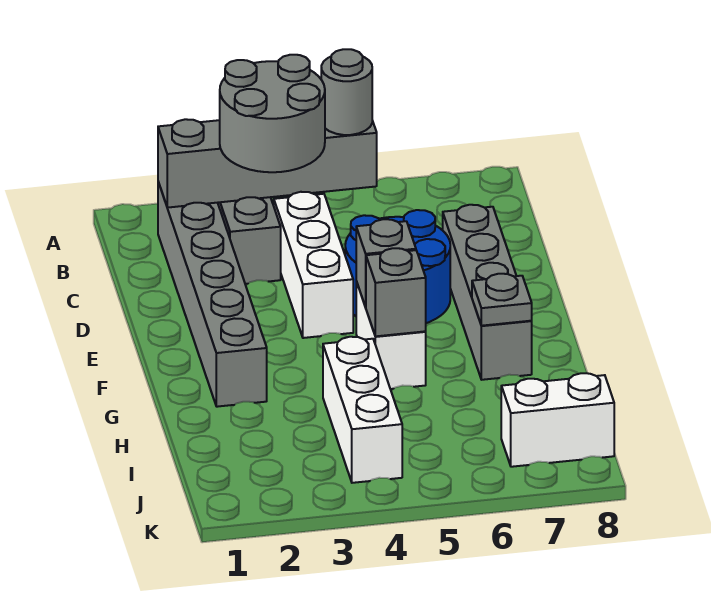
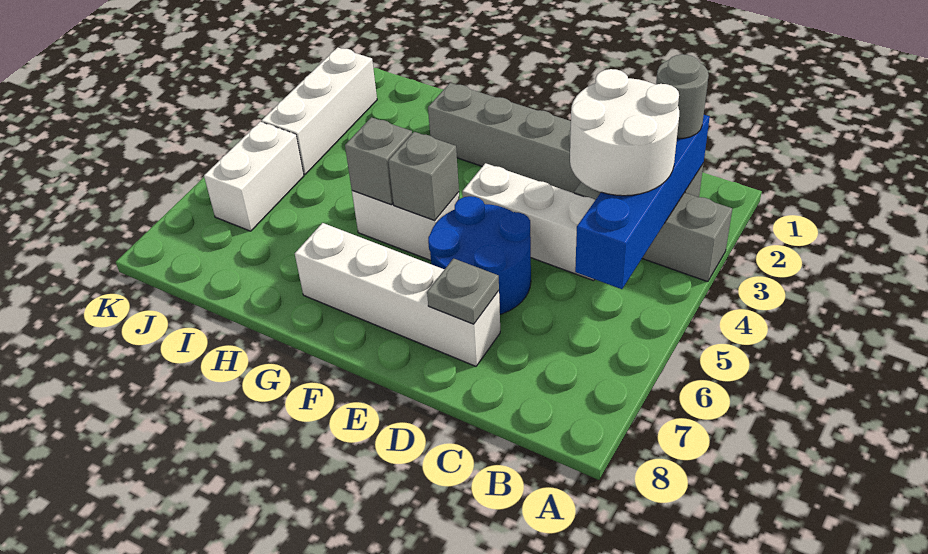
grey brick B2:B5 level 2 -> blue brick B2:B5 level 2
grey round brick B3:C4 level 3 -> white round brick B3:C4 level 3
grey round brick B5 level 3 -> grey round brick B2 level 3
grey brick D7:G7 level 1 -> white brick D7:G7 level 1
grey plate G7 level 2 -> grey plate D7 level 2
white brick H4:J4 level 1 -> white brick J2:J4 level 1
white brick J7:J8 level 1 -> white brick J5:J6 level 1

